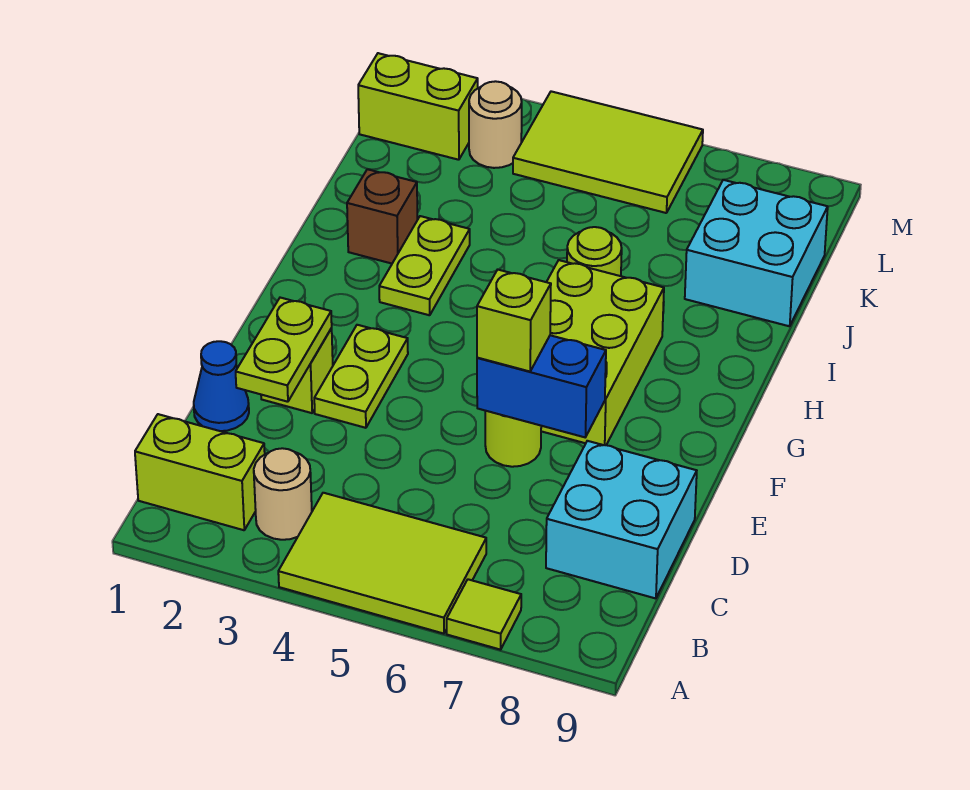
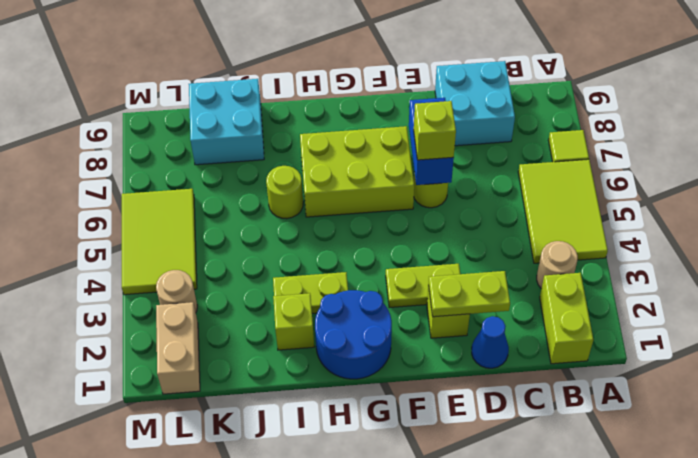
none -> blue round brick G1:H2 level 1
brown brick I2 level 1 -> lime brick I2 level 1
lime brick L1:L2 level 1 -> tan brick L1:L2 level 1

